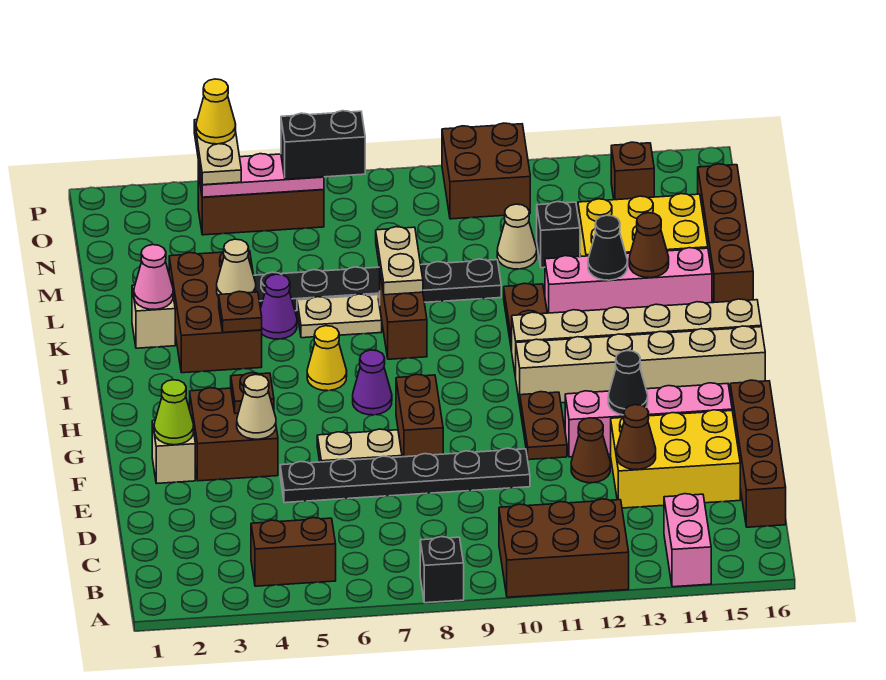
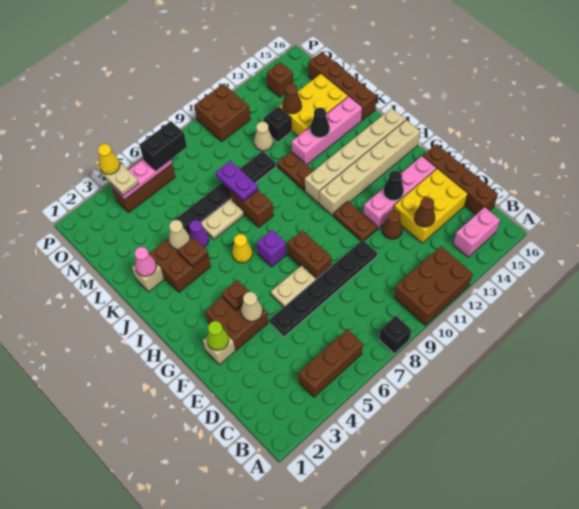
pink brick A14:B14 level 1 -> pink brick B14:B15 level 1
brown brick B4:B5 level 1 -> brown brick B4:B6 level 1
purple cone H7 level 1 -> purple brick H7 level 1
brown brick J3:L4 level 1 -> brown brick J3:K4 level 1
tan plate K8:L8 level 2 -> purple plate K8:L8 level 2
brown cone K14 level 2 -> brown cone M13 level 2

